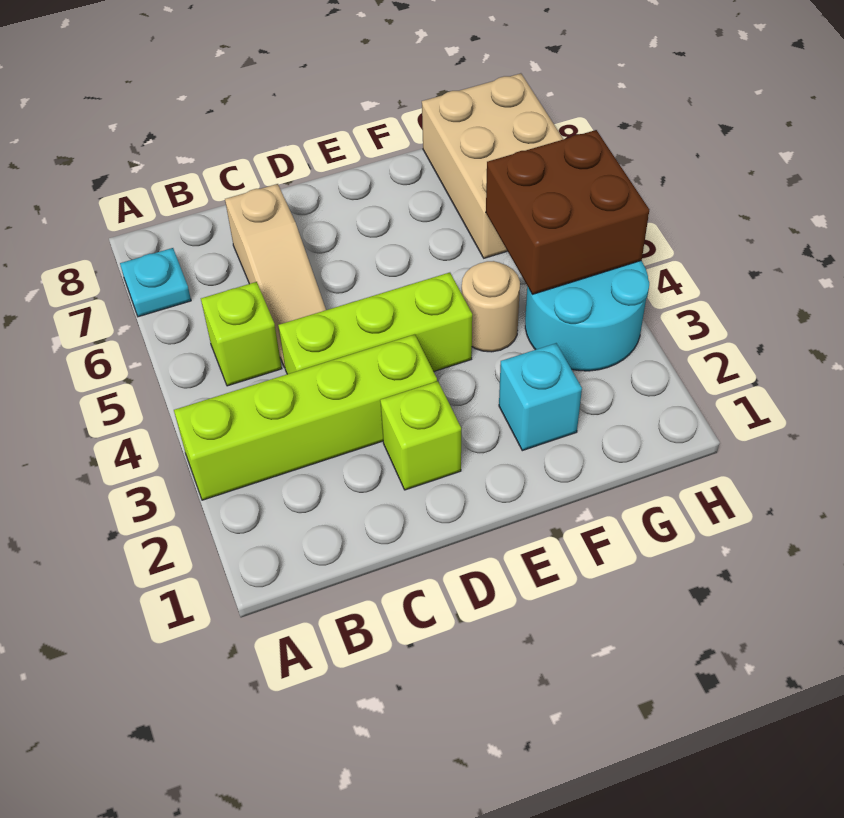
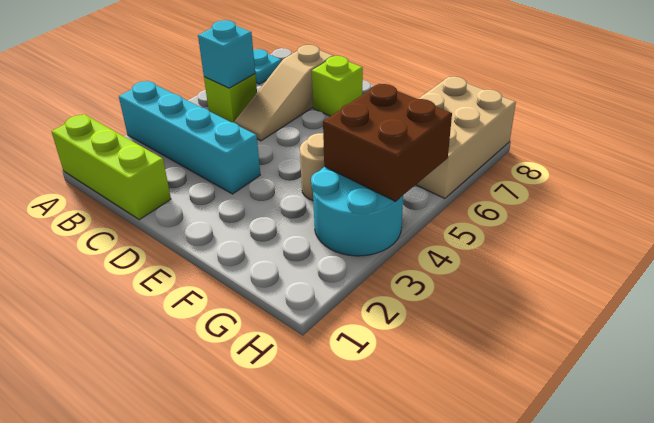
lime brick A3:D3 level 1 -> cyan brick A3:D3 level 1
lime brick C4:E4 level 1 -> lime brick A1:C1 level 1
lime brick D2 level 1 -> lime brick D7 level 1
cyan brick F2 level 1 -> cyan brick B5 level 2

